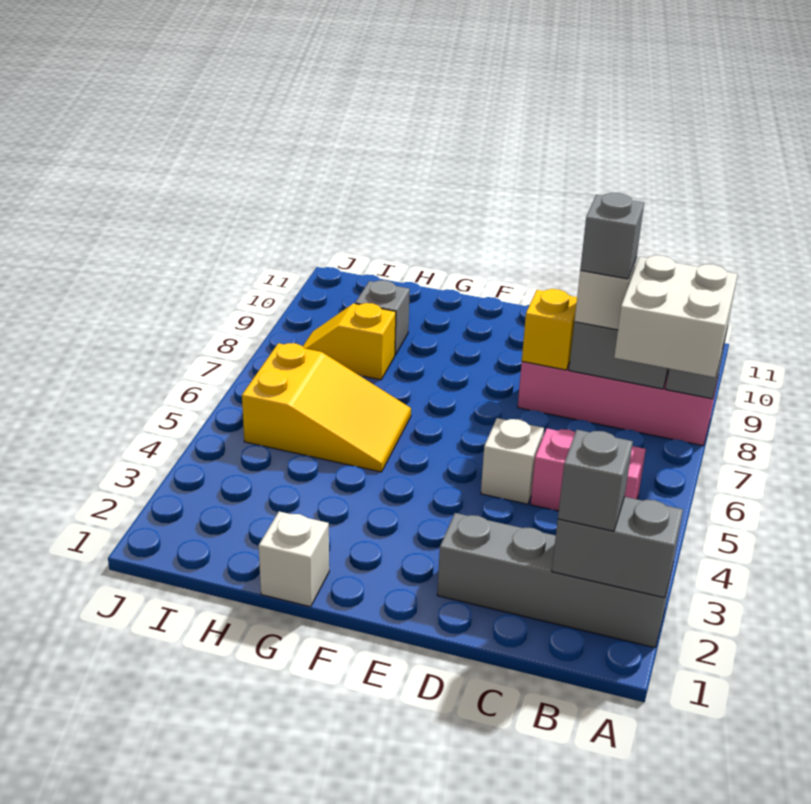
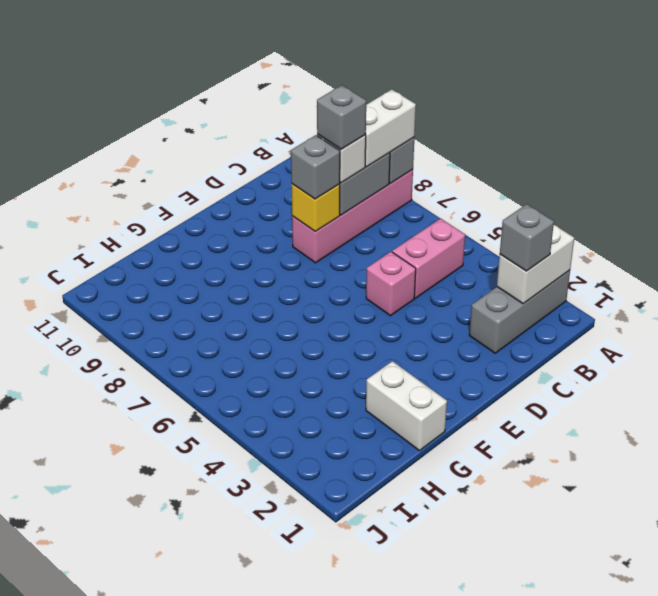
grey brick A2:D2 level 1 -> grey brick A2:C2 level 1
grey brick A2:B2 level 2 -> white brick A2:B2 level 2
white brick A7:B8 level 3 -> white brick A8:B8 level 3
white brick D5 level 1 -> pink brick D5 level 1
white brick G1 level 1 -> white brick G1:G2 level 1
yellow slope G5:I6 level 1 top I -> none
yellow slope H8:I8 level 1 top H -> none
grey brick H9 level 1 -> grey brick D8 level 3

